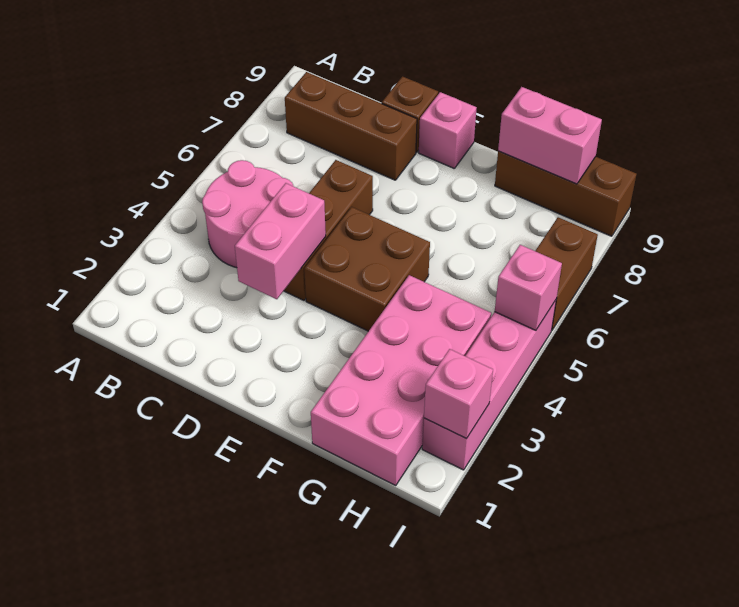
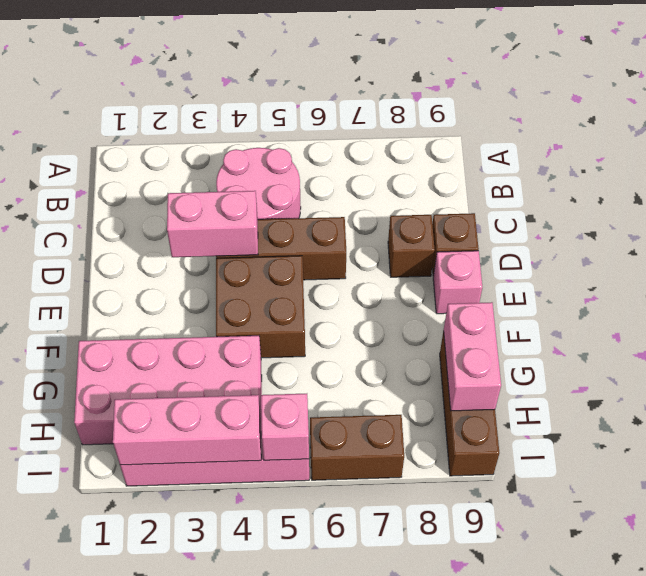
brown brick B8:D8 level 1 -> brown brick D8 level 1
pink brick I2 level 2 -> pink brick I2:I4 level 2

